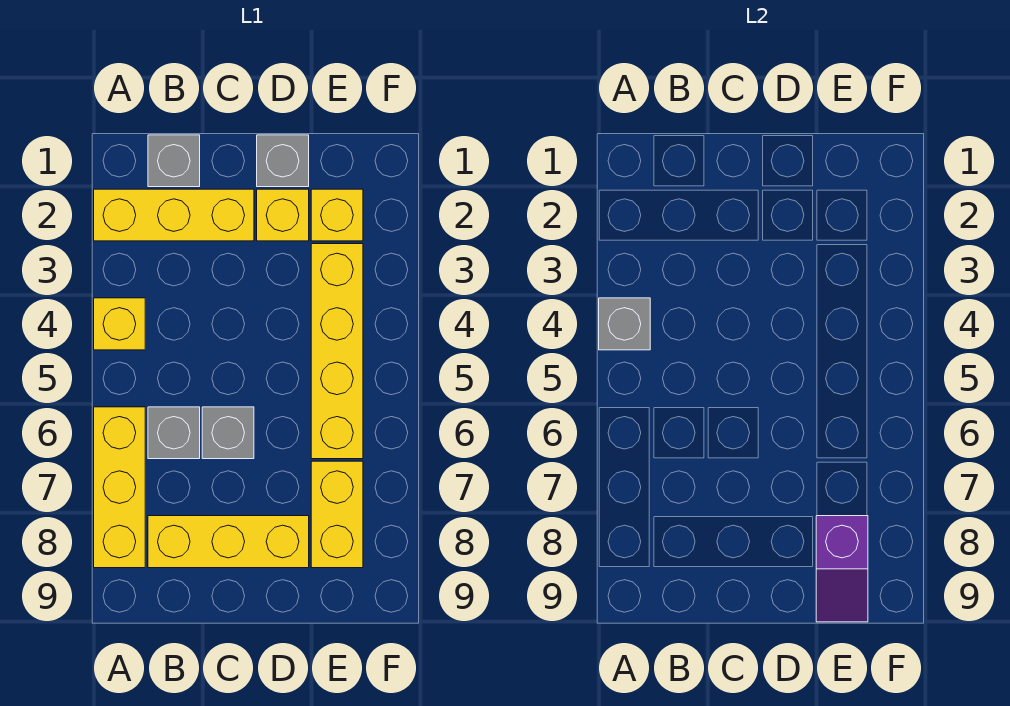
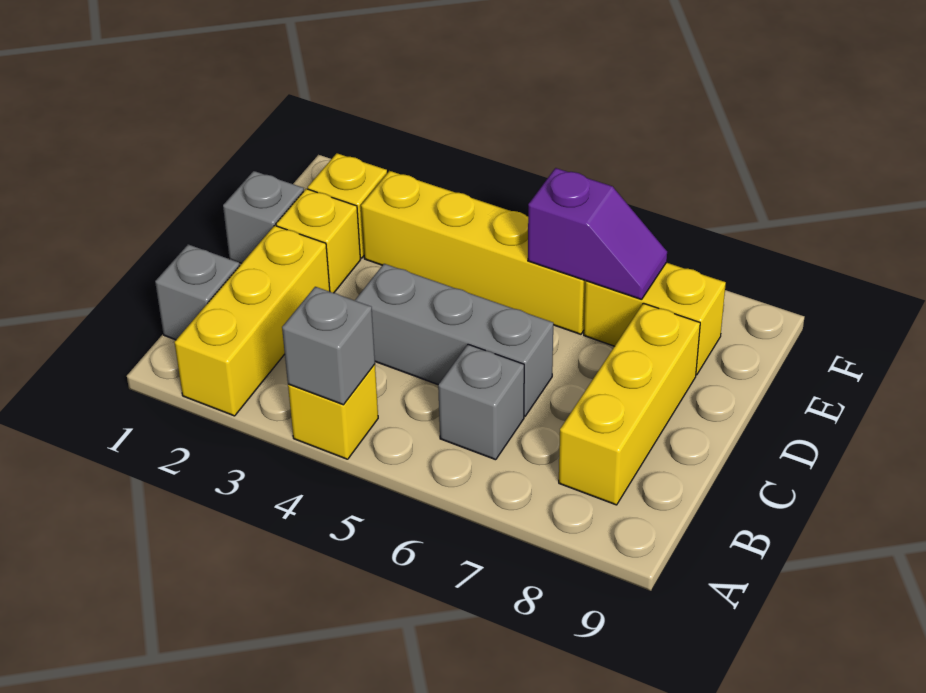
yellow brick A6:A8 level 1 -> none
grey brick C6 level 1 -> grey brick C4:C6 level 1
purple slope E8:E9 level 2 top 8 -> purple slope E6:E7 level 2 top 6

